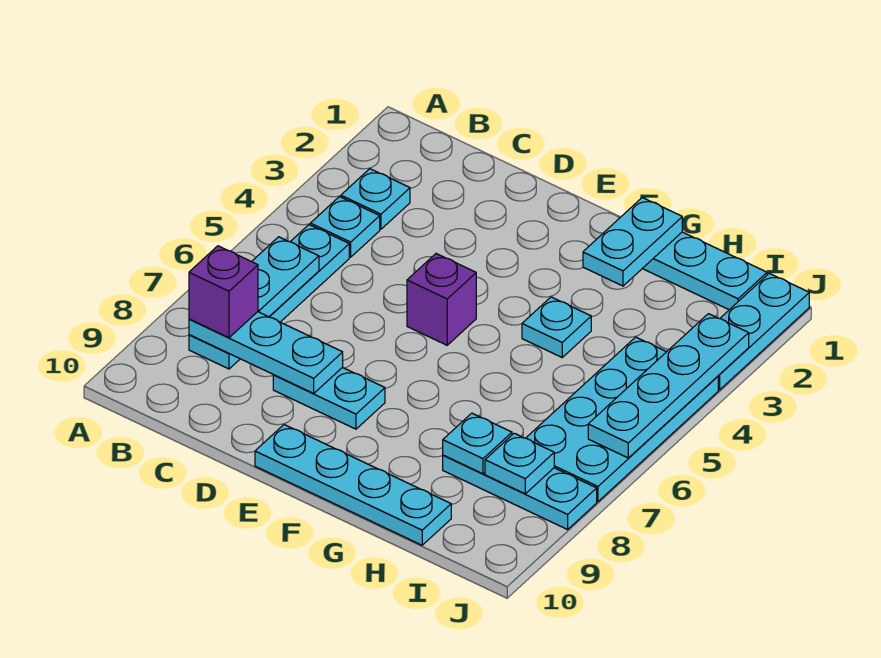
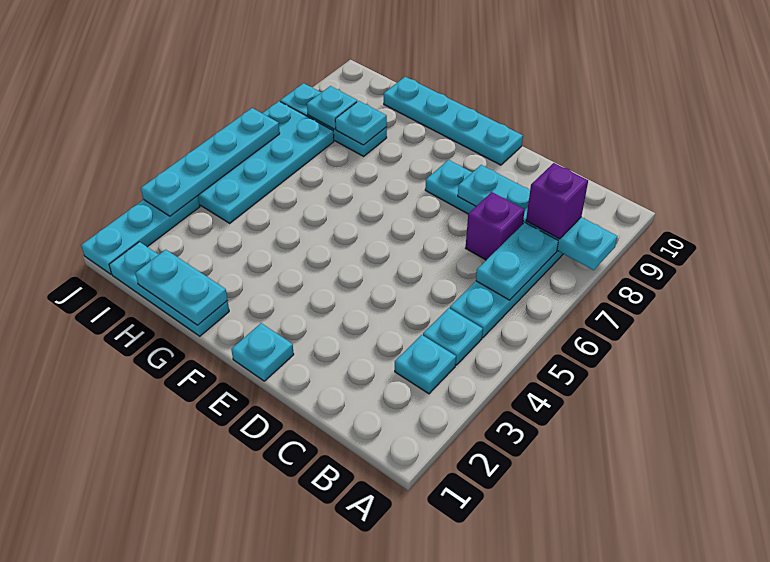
cyan plate B8:D8 level 2 -> cyan plate A8:D8 level 2
purple brick E5 level 1 -> purple brick C7 level 1
cyan plate G1:G2 level 2 -> cyan plate G1:H1 level 2
cyan plate G4 level 1 -> cyan plate E1 level 1

